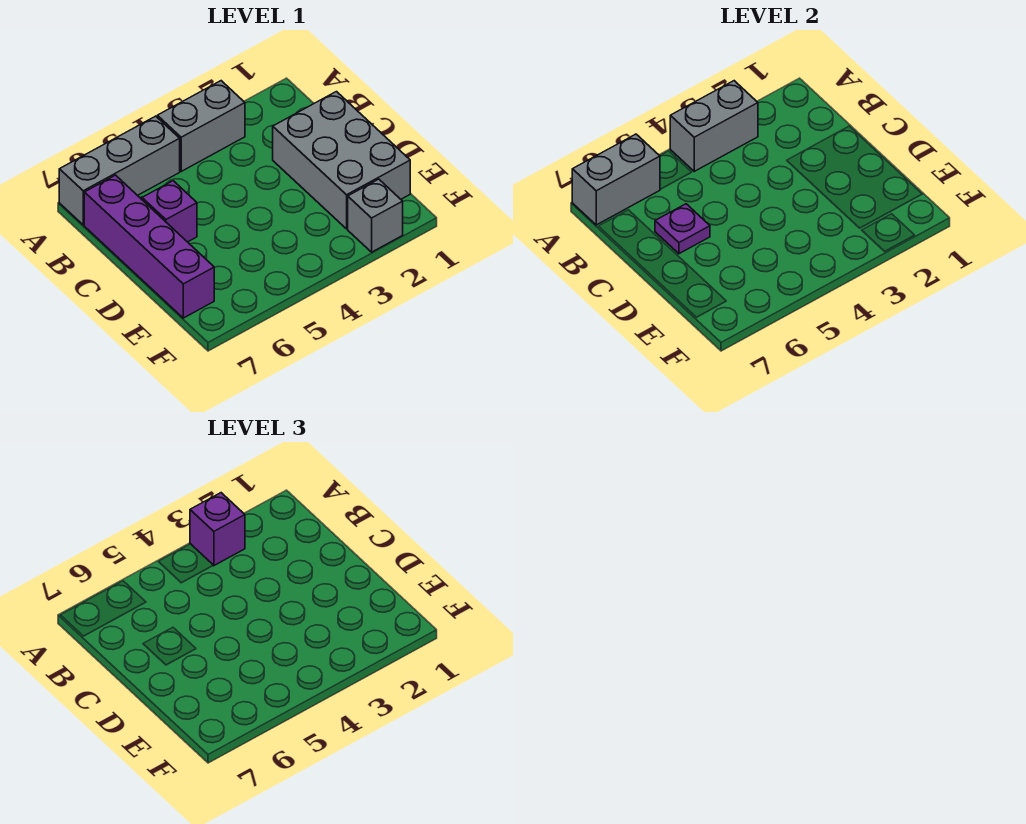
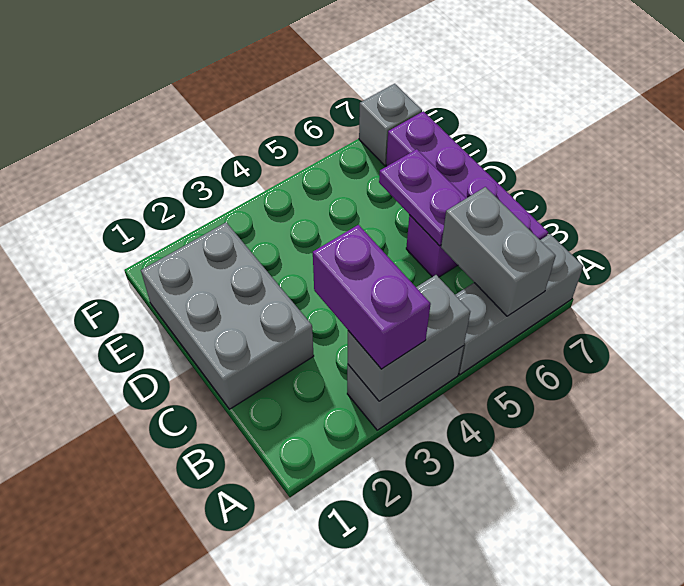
purple brick A3 level 3 -> purple brick A3:B3 level 3
grey brick A6:A7 level 2 -> grey brick A6:B6 level 2
purple plate C6 level 2 -> purple plate C6:D6 level 2
grey brick F2 level 1 -> grey brick F7 level 1

